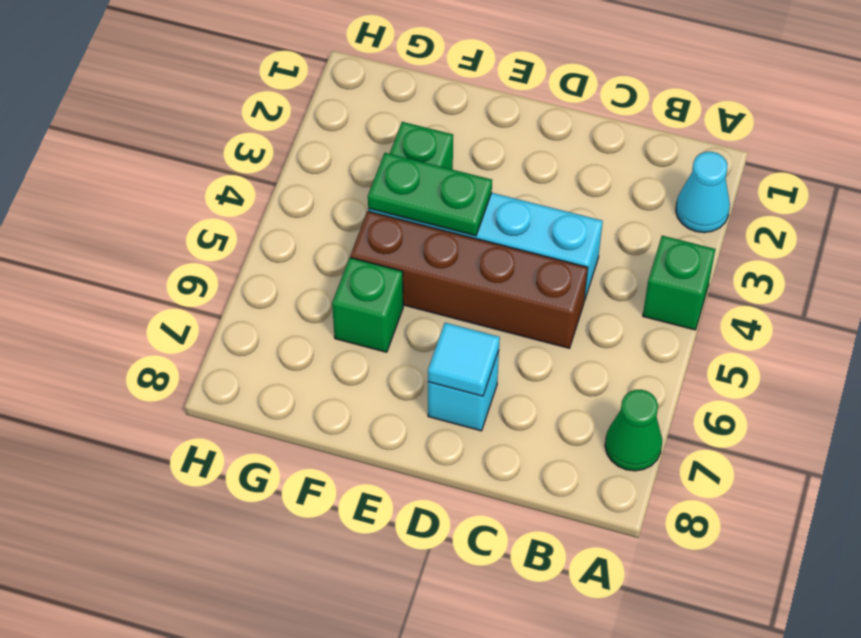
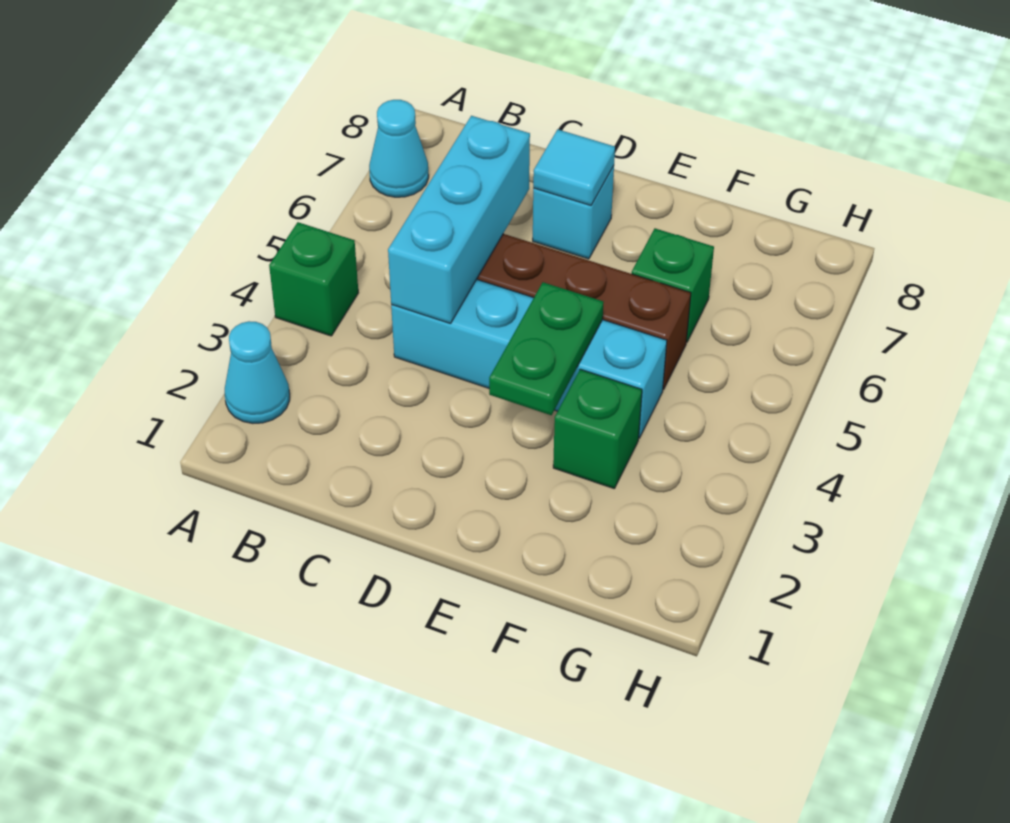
green cone A7 level 1 -> cyan cone A7 level 1
none -> cyan brick C4:C6 level 2
green plate E4:F4 level 2 -> green plate E3:E4 level 2

